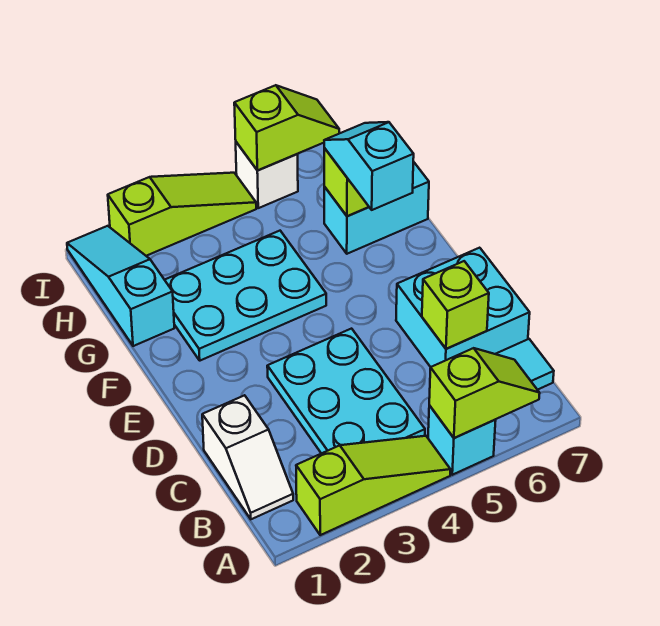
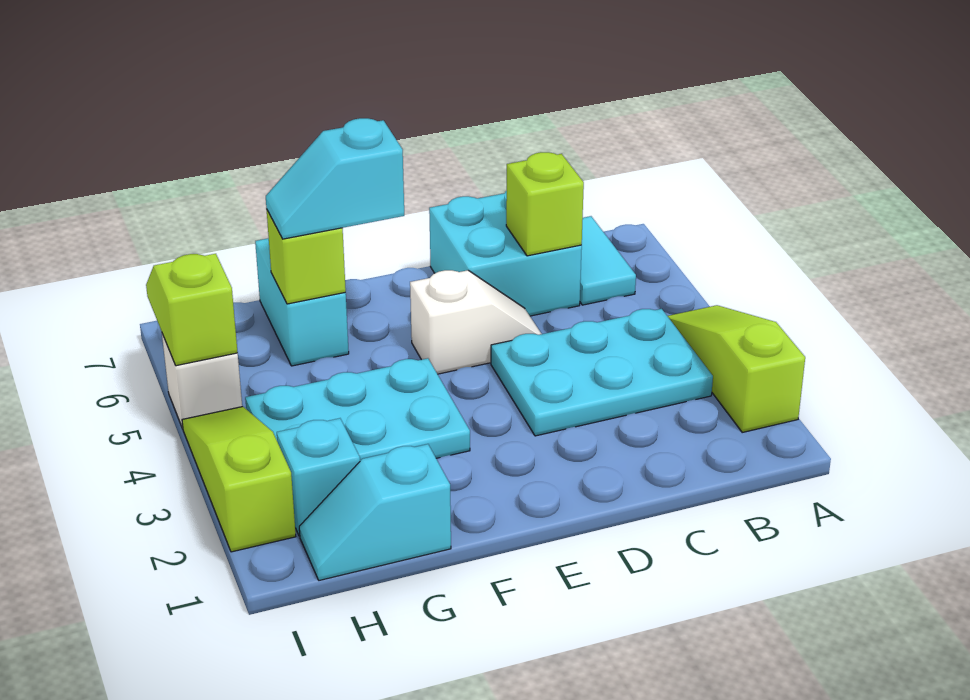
cyan brick A5 level 1 -> cyan brick H2 level 1
lime slope A5:A6 level 2 top 5 -> none
white slope B1:C1 level 1 top C -> white slope D5:E5 level 1 top E
cyan plate F2:G4 level 1 -> cyan plate F3:H4 level 1
cyan slope G1:I1 level 1 top G -> cyan slope G1:H1 level 1 top G

